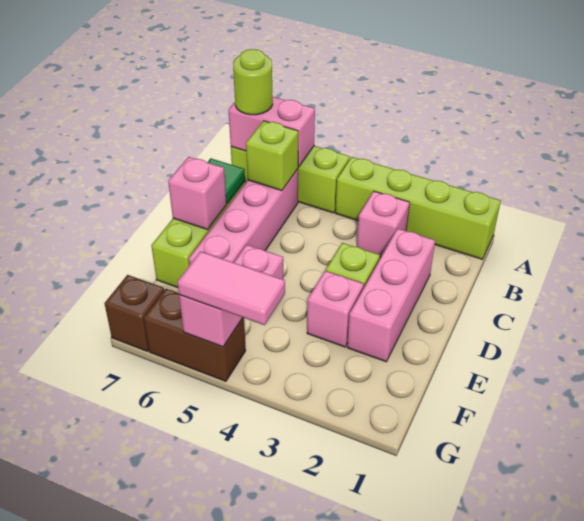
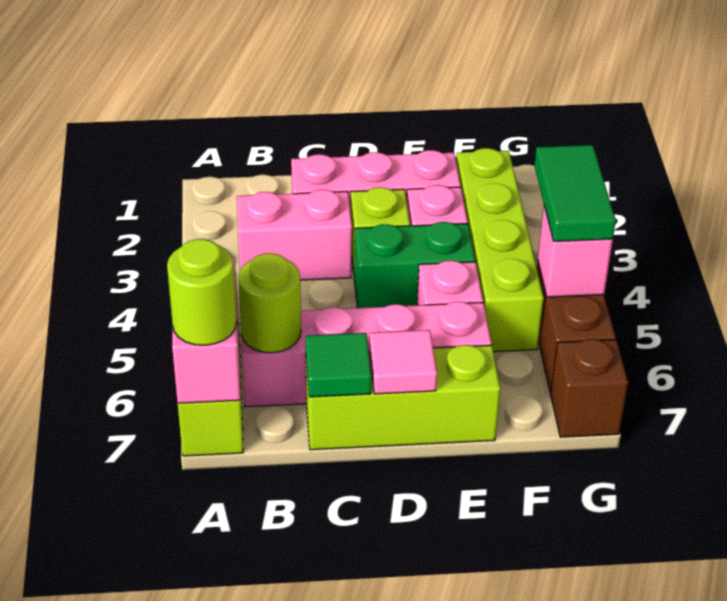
lime brick A1:A4 level 1 -> lime brick F2:F5 level 1
pink brick B3 level 1 -> pink brick B3:C3 level 1
lime brick B6 level 2 -> lime round brick B6 level 2
none -> green brick D4:E4 level 1
pink brick D7 level 2 -> pink tile D7 level 2
pink tile G4:G5 level 3 -> green tile G4:G5 level 3

